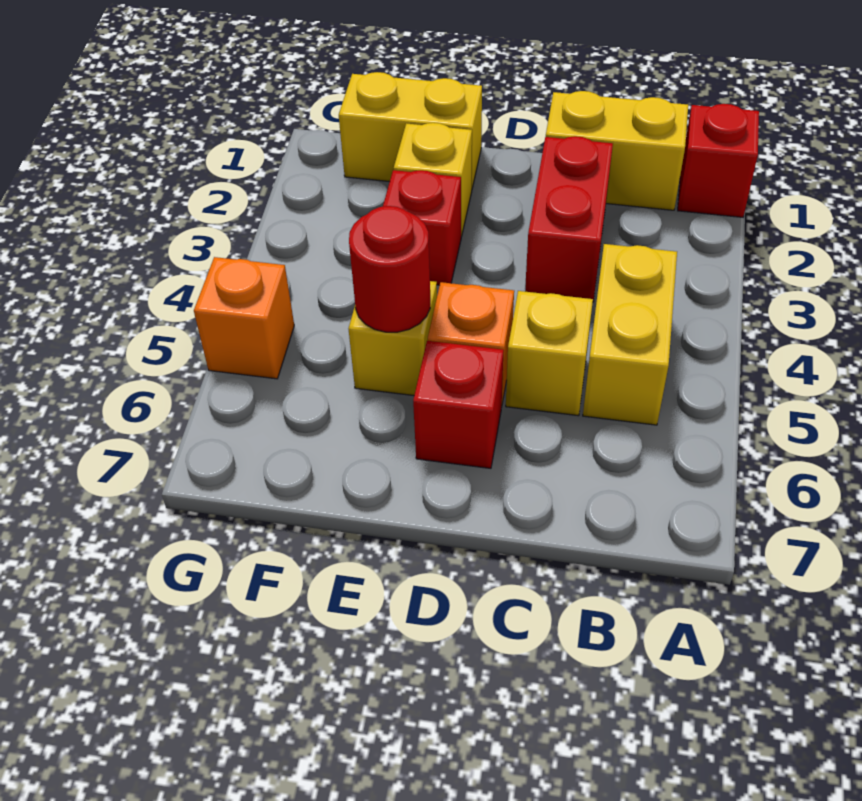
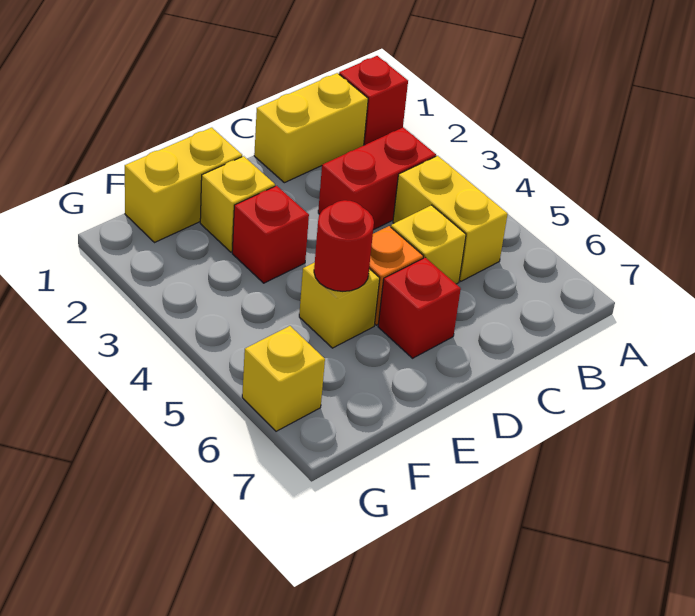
red brick C2:C3 level 1 -> red brick B3:C3 level 1
orange brick G5 level 1 -> none
none -> yellow brick G6 level 1

